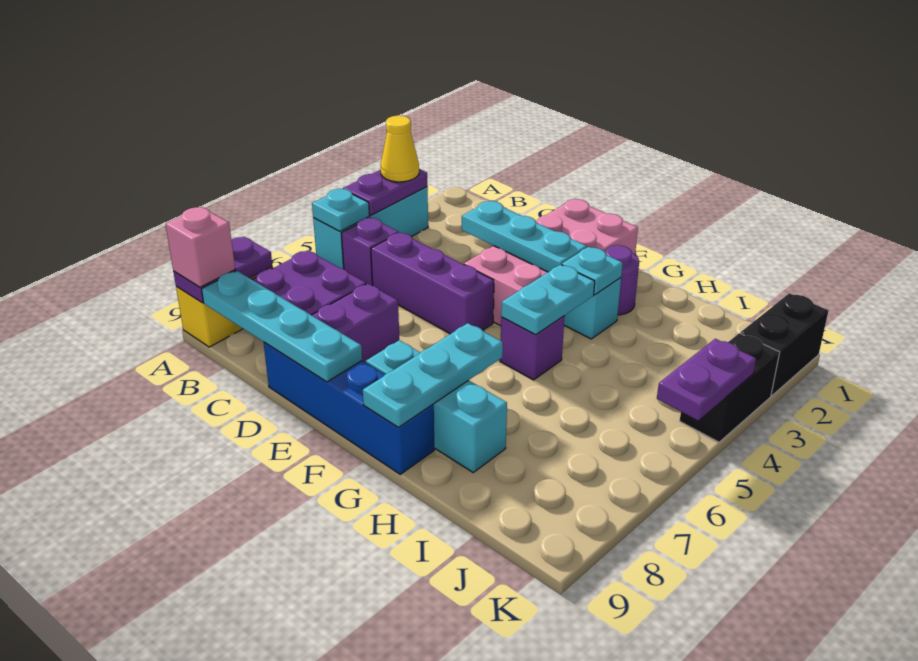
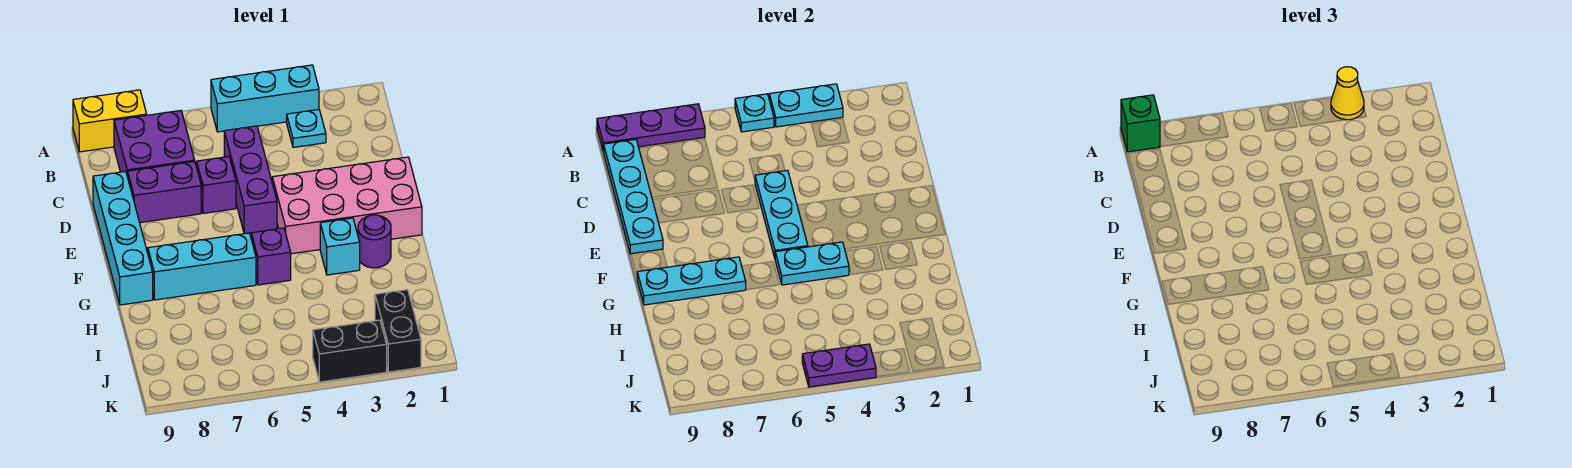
purple plate A3:A4 level 2 -> cyan plate A3:A4 level 2
purple plate A8:A9 level 2 -> purple plate A7:A9 level 2
pink brick A9 level 3 -> green brick A9 level 3
purple brick B5 level 1 -> purple brick D6 level 1
cyan plate D3:F3 level 2 -> cyan plate D5:F5 level 2
blue brick D9:G9 level 1 -> cyan brick D9:G9 level 1
cyan brick F8:H8 level 1 -> cyan brick G6:G8 level 1
cyan plate G3 level 2 -> cyan plate B3 level 1
black brick K1:K2 level 1 -> black brick J2:K2 level 1

